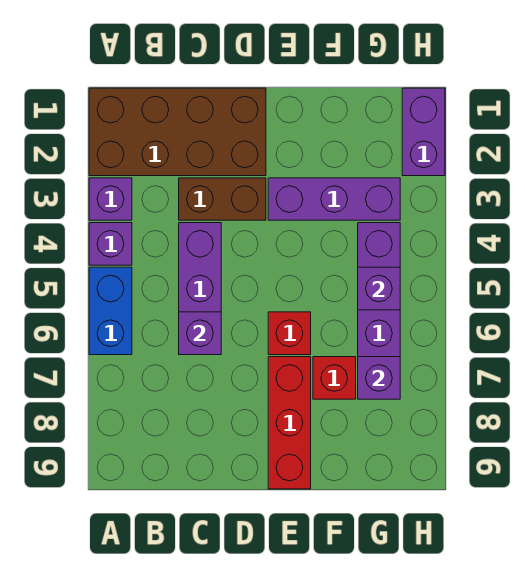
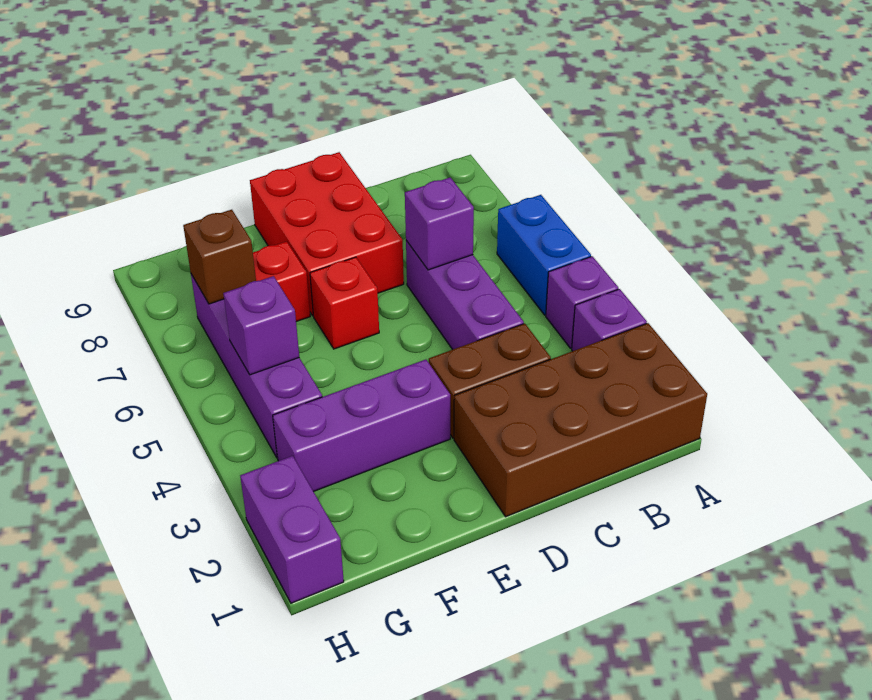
red brick E7:E9 level 1 -> red brick D7:E9 level 1
purple brick G7 level 2 -> brown brick G7 level 2

